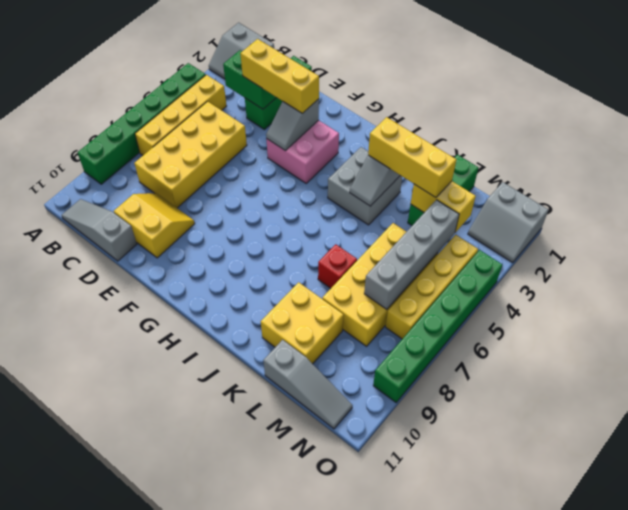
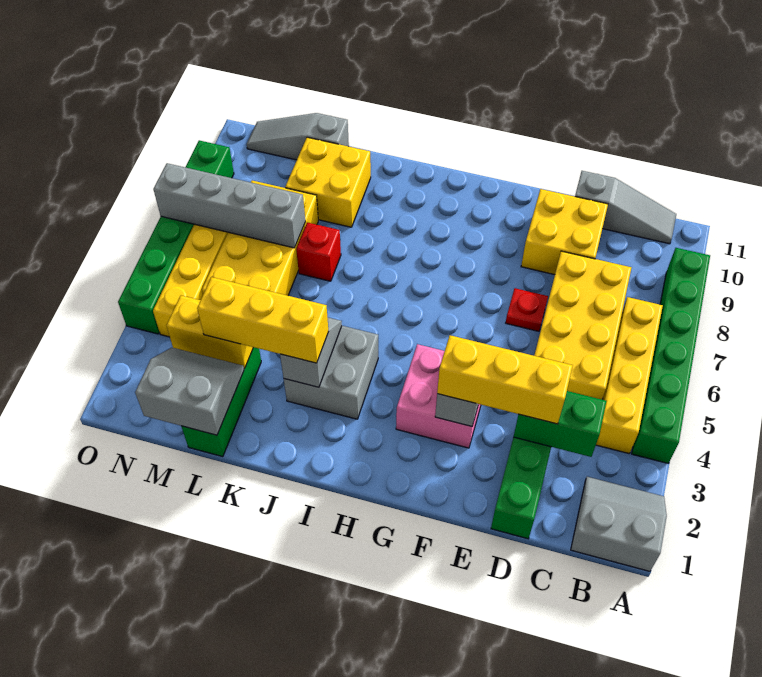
yellow slope D9:E10 level 1 top 10 -> yellow brick D9:E10 level 1
none -> red plate E7 level 1
grey brick M4:M7 level 2 -> grey brick L7:O7 level 2
grey slope N1:O2 level 1 top 1 -> grey slope L1:M2 level 2 top 1

